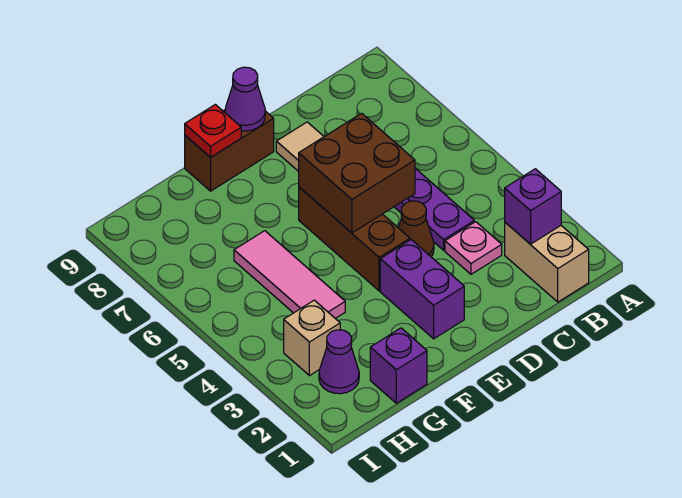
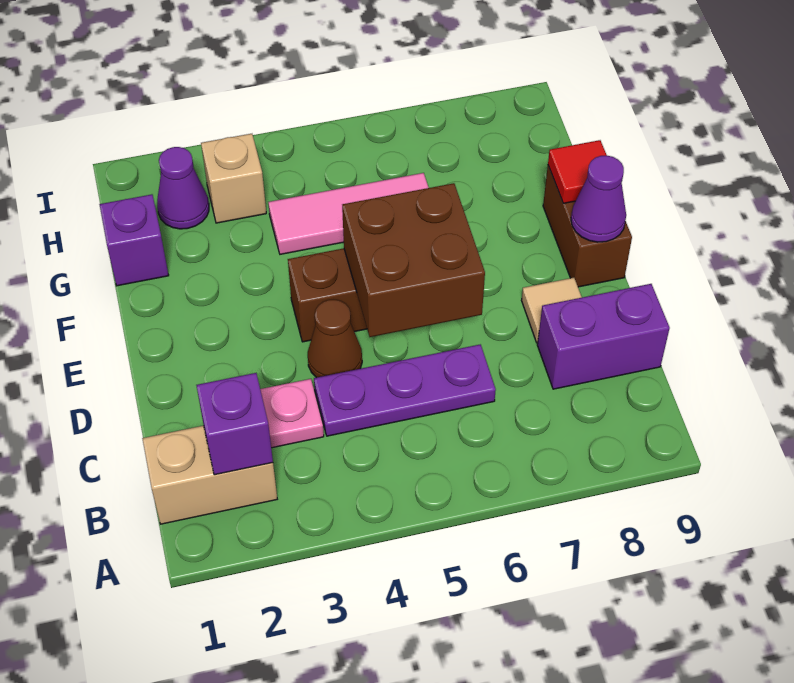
purple brick E2:E3 level 1 -> purple brick C8:C9 level 1
red plate F9 level 2 -> red tile F9 level 2

